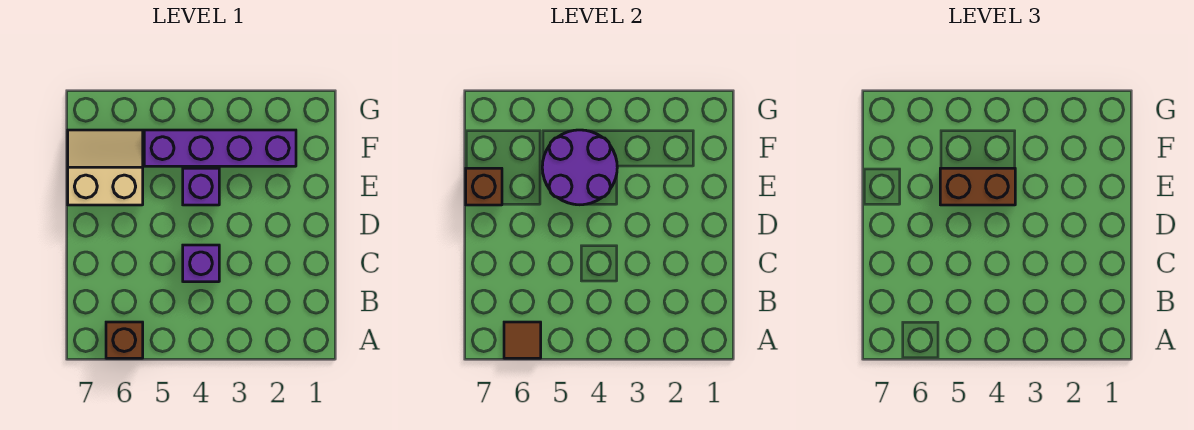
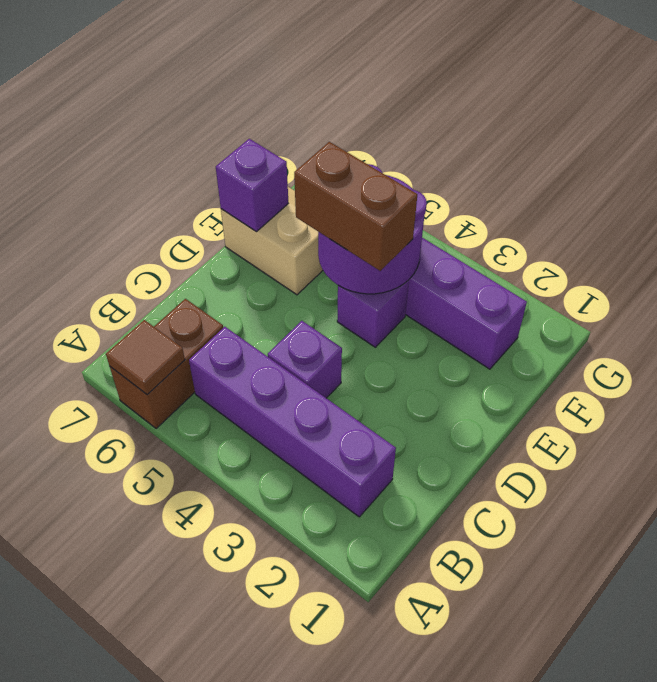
brown brick A6 level 1 -> brown brick A6:B6 level 1
none -> purple brick B2:B5 level 1
brown brick E7 level 2 -> purple brick E7 level 2

